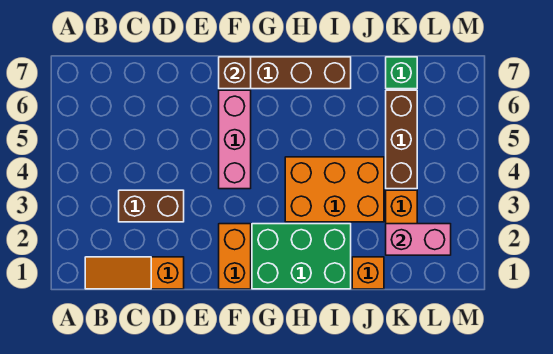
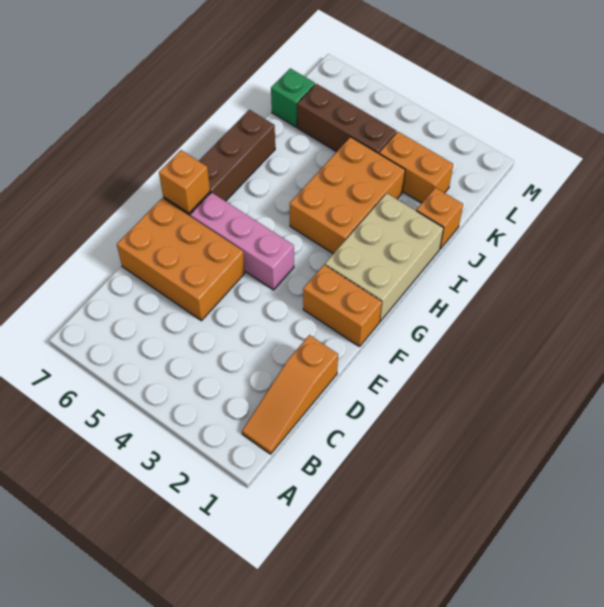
brown brick C3:D3 level 1 -> none
none -> orange brick D5:E7 level 1
brown brick F7 level 2 -> orange brick F7 level 2
green brick G1:I2 level 1 -> tan brick G1:I2 level 1
pink brick K2:L2 level 2 -> none

